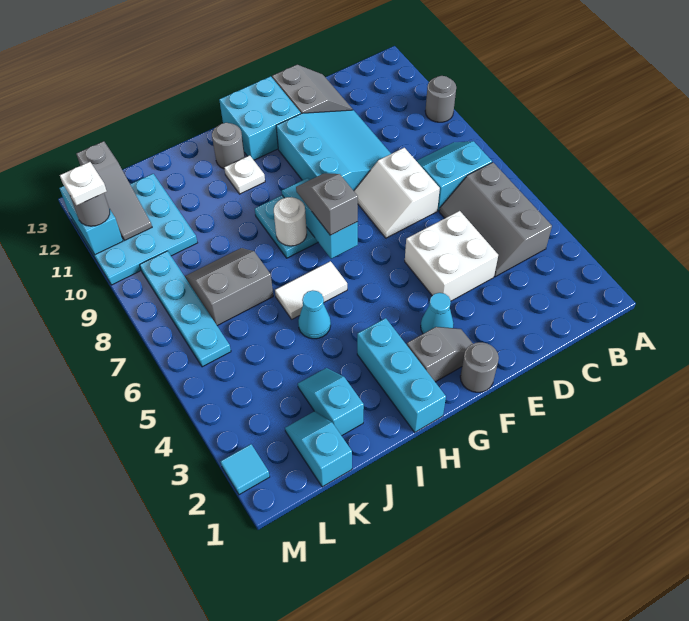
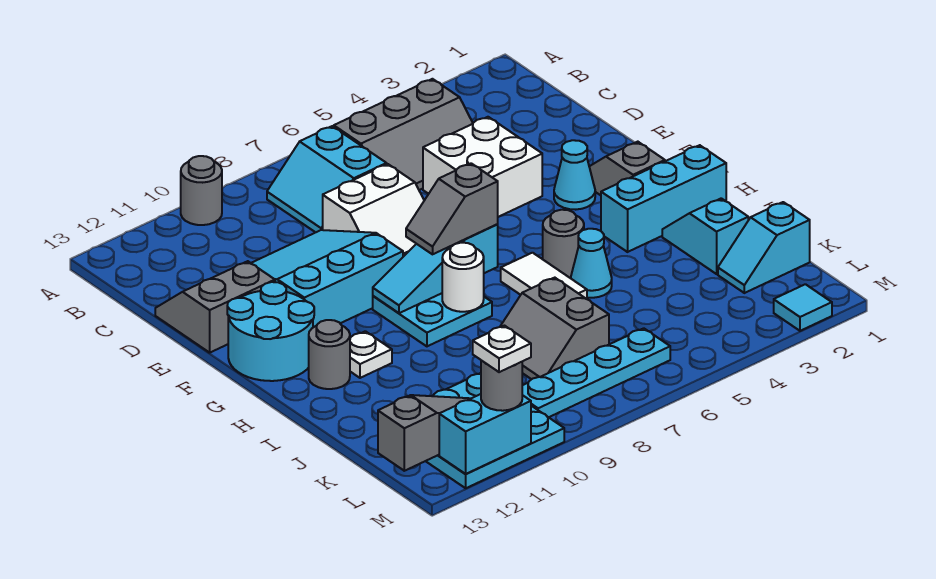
grey round brick F1 level 1 -> grey round brick H5 level 1
cyan brick F12:G13 level 1 -> cyan round brick F12:G13 level 1
cyan slope J2:J3 level 1 top 2 -> cyan slope I2:J2 level 1 top J

